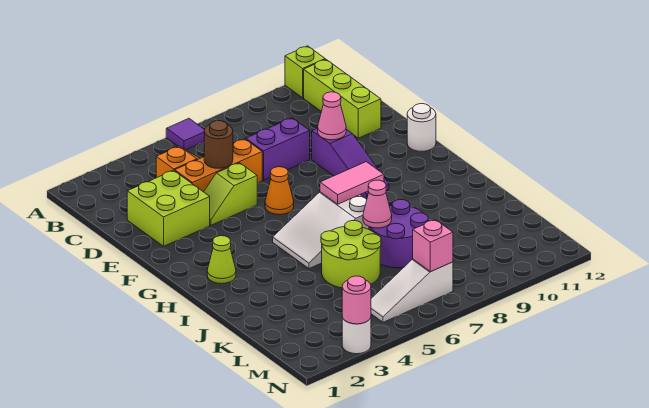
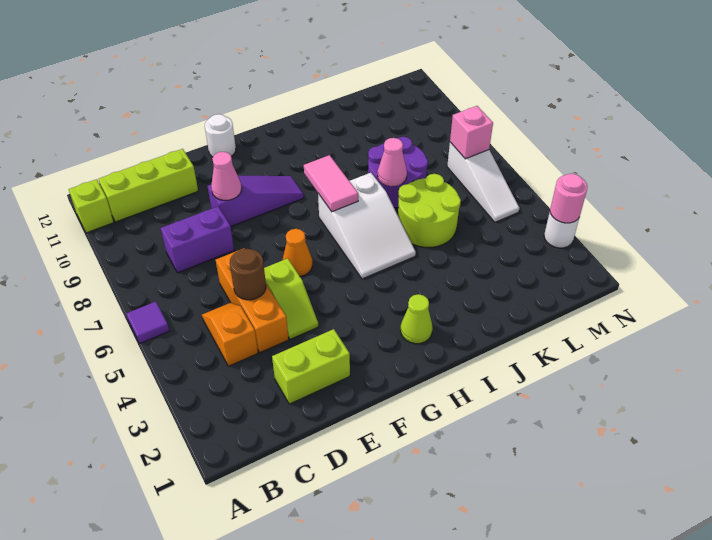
lime brick D2:E3 level 1 -> lime brick D2:E2 level 1
purple brick D7:D8 level 1 -> purple brick C8:D8 level 1

